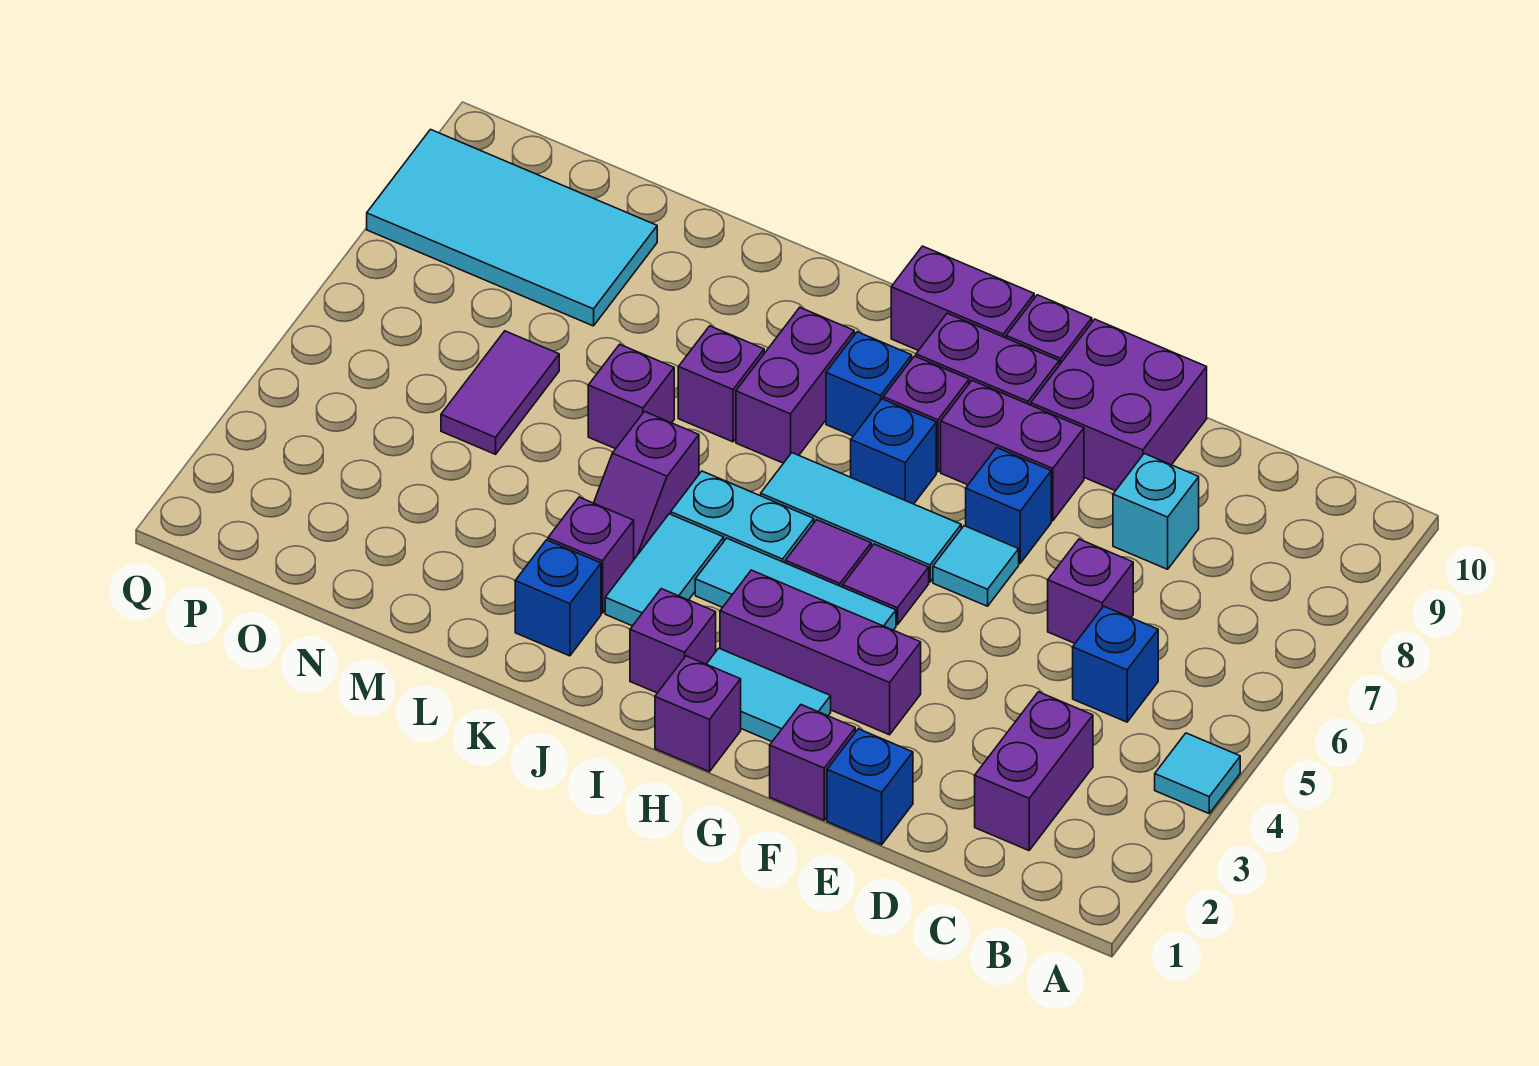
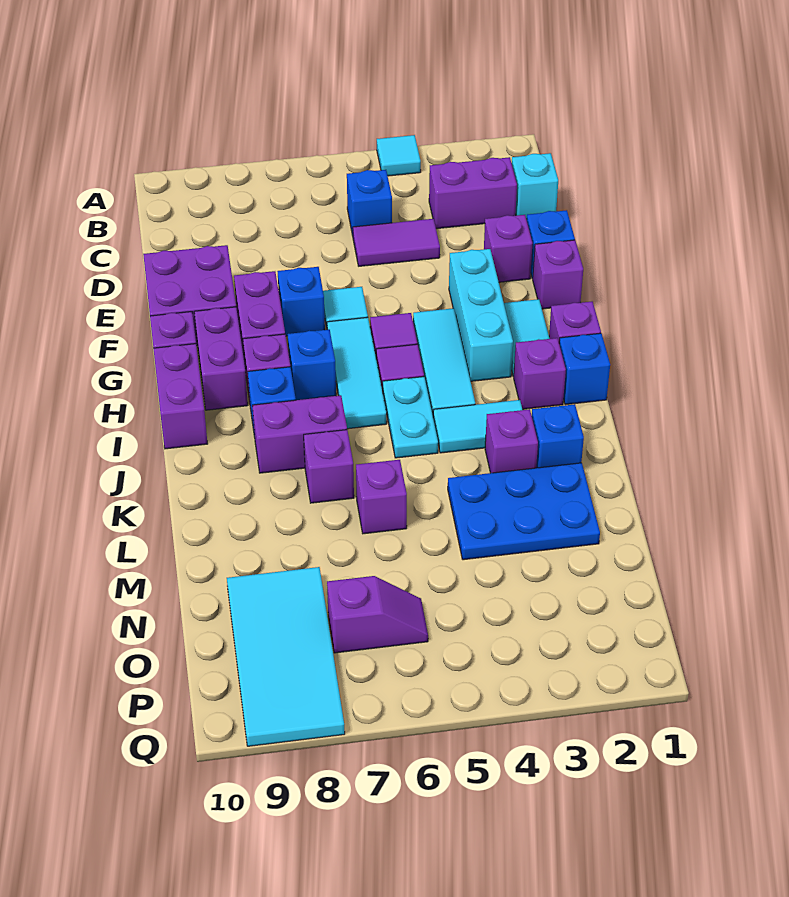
purple brick D6 level 1 -> purple brick E2 level 1
cyan brick D8 level 1 -> cyan brick C1 level 1
purple brick F3:H3 level 1 -> cyan brick F3:H3 level 1
none -> blue brick I1 level 1
purple slope K4:K5 level 1 top 5 -> purple slope O6:O7 level 1 top 7
none -> blue plate L2:M4 level 1
purple tile N5:N6 level 1 -> purple tile D4:D5 level 1

